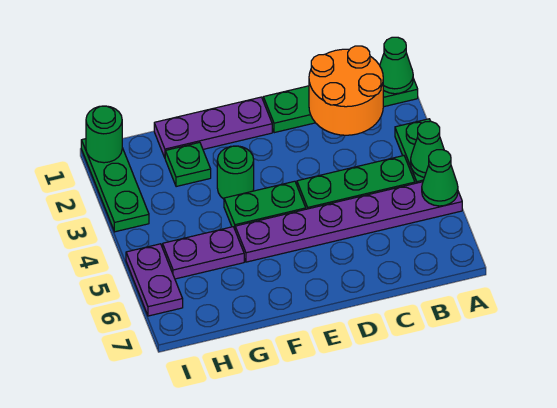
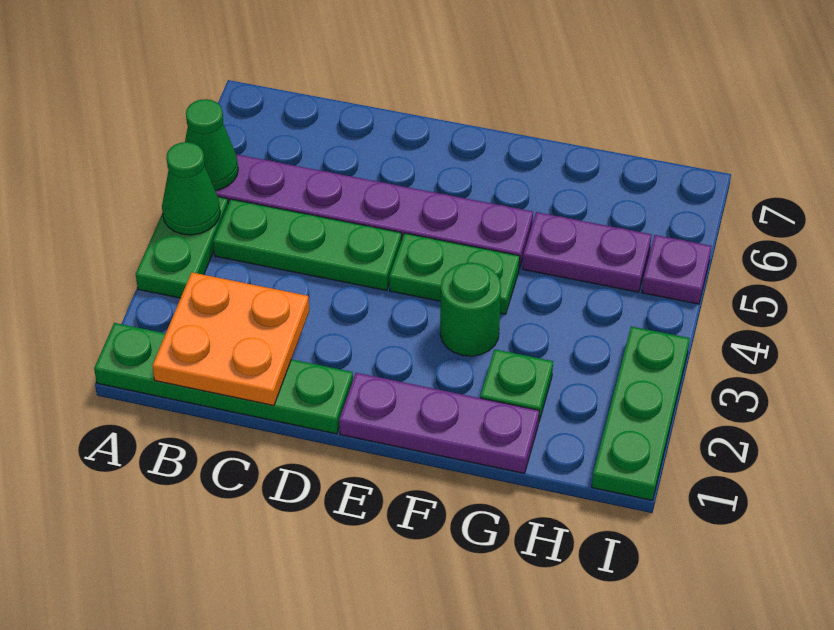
green cone A1 level 2 -> none
orange round brick B1:C2 level 2 -> orange plate B1:C2 level 2
green round brick I1 level 2 -> none
purple plate I5:I6 level 1 -> purple plate I5 level 1

